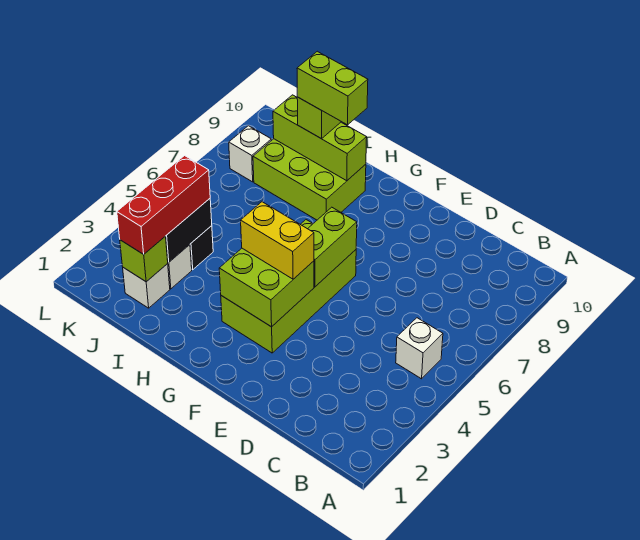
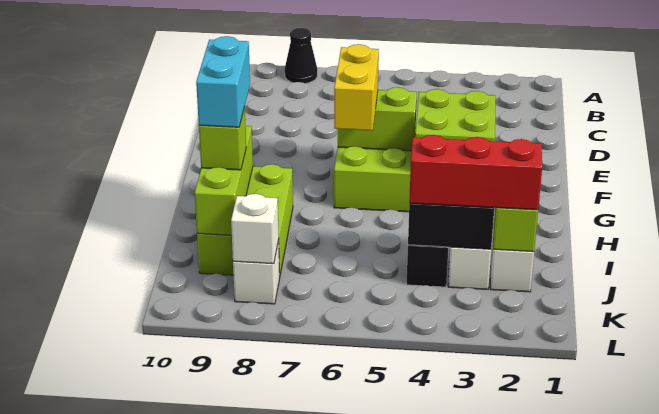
none -> black cone A8 level 1
white brick B5 level 1 -> white brick K8 level 2
yellow brick F4:G4 level 3 -> yellow brick F6:G6 level 3
lime brick H9:I9 level 4 -> cyan brick H9:I9 level 4

